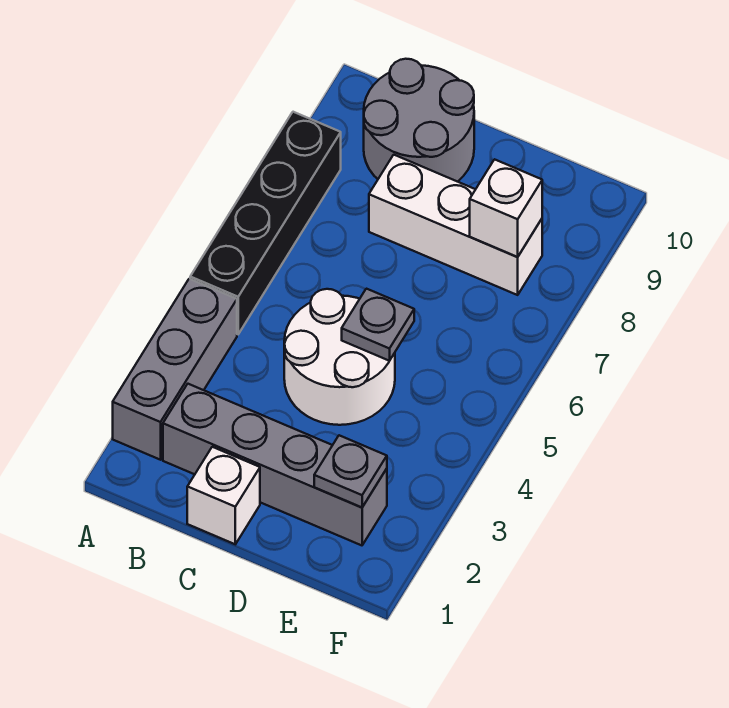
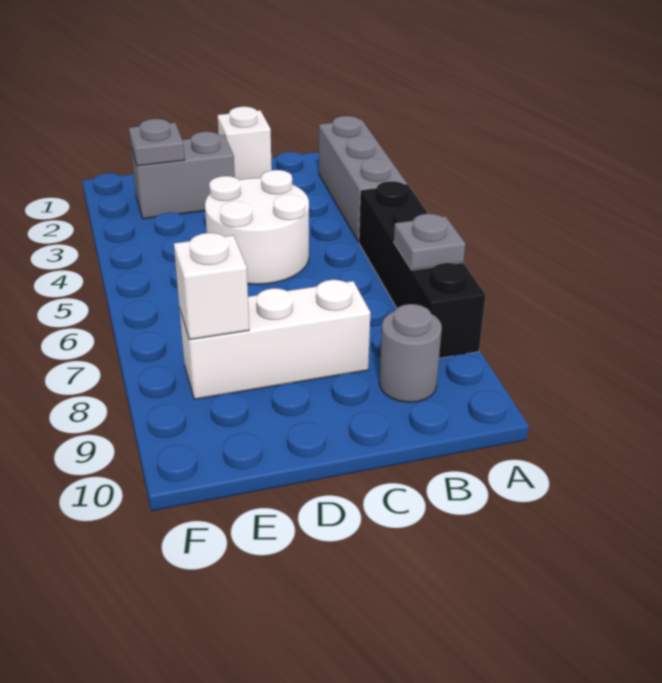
grey brick B2:E2 level 1 -> grey brick D2:E2 level 1
grey round brick B9:C10 level 1 -> grey round brick B9 level 1
grey plate D5 level 2 -> grey plate A7 level 2

